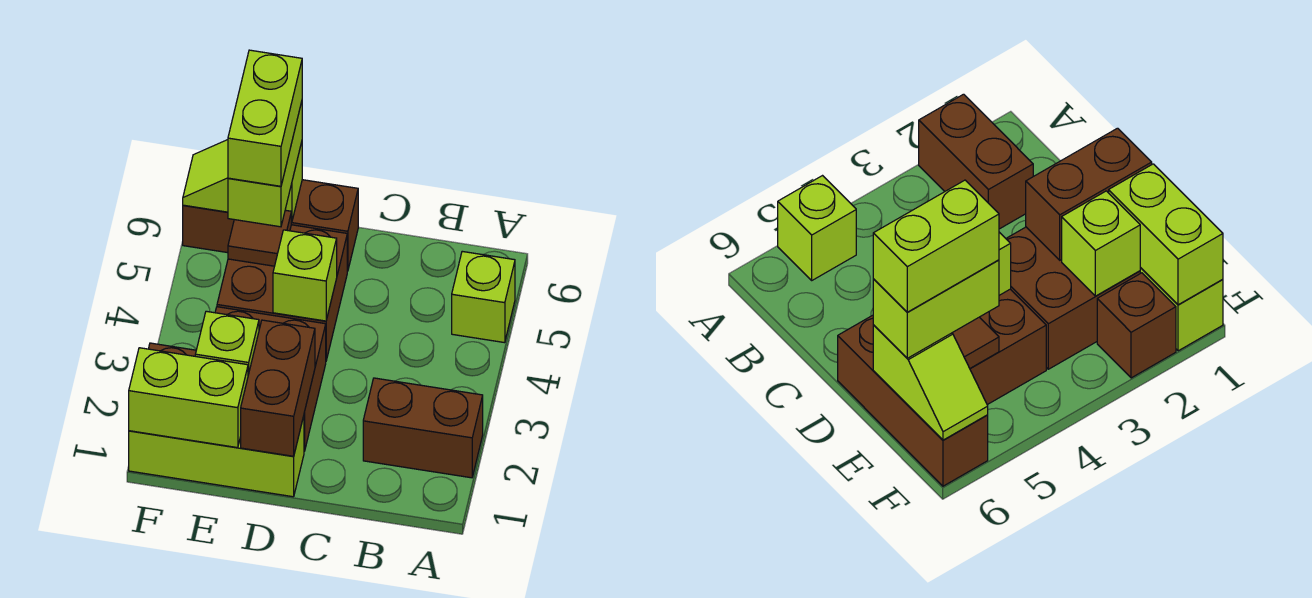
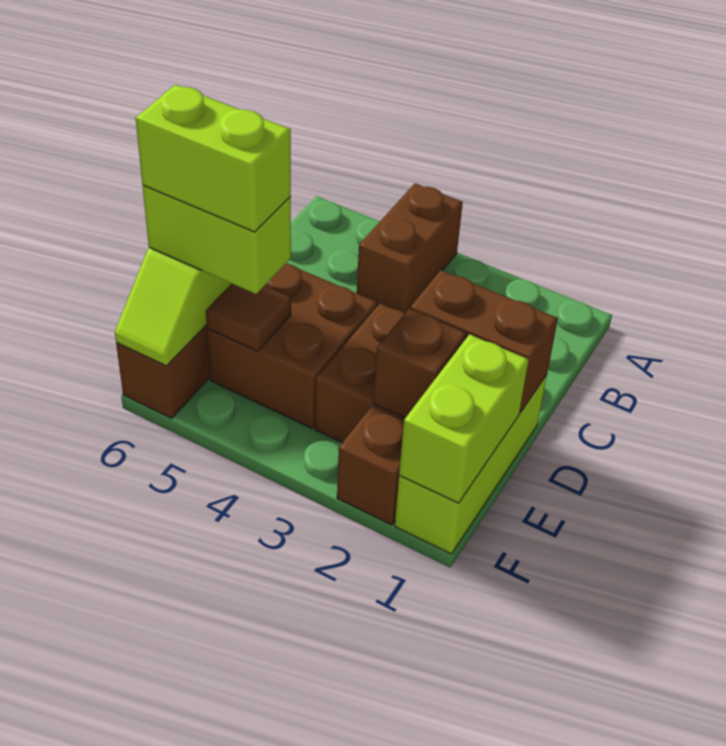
brown brick A2:B2 level 1 -> brown brick A4:B4 level 1
lime brick A5 level 1 -> none
lime brick D4 level 2 -> none
lime brick E2 level 2 -> brown brick E2 level 2

